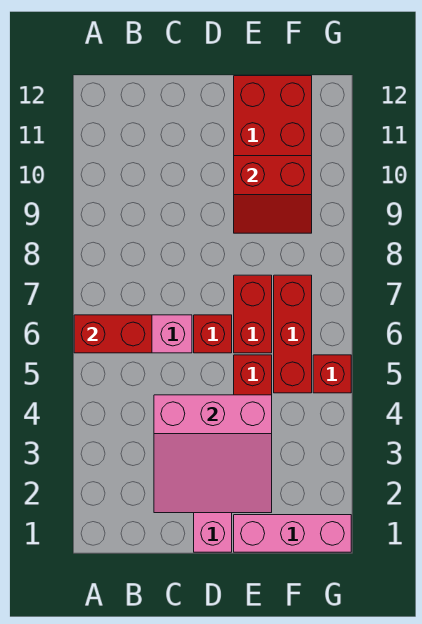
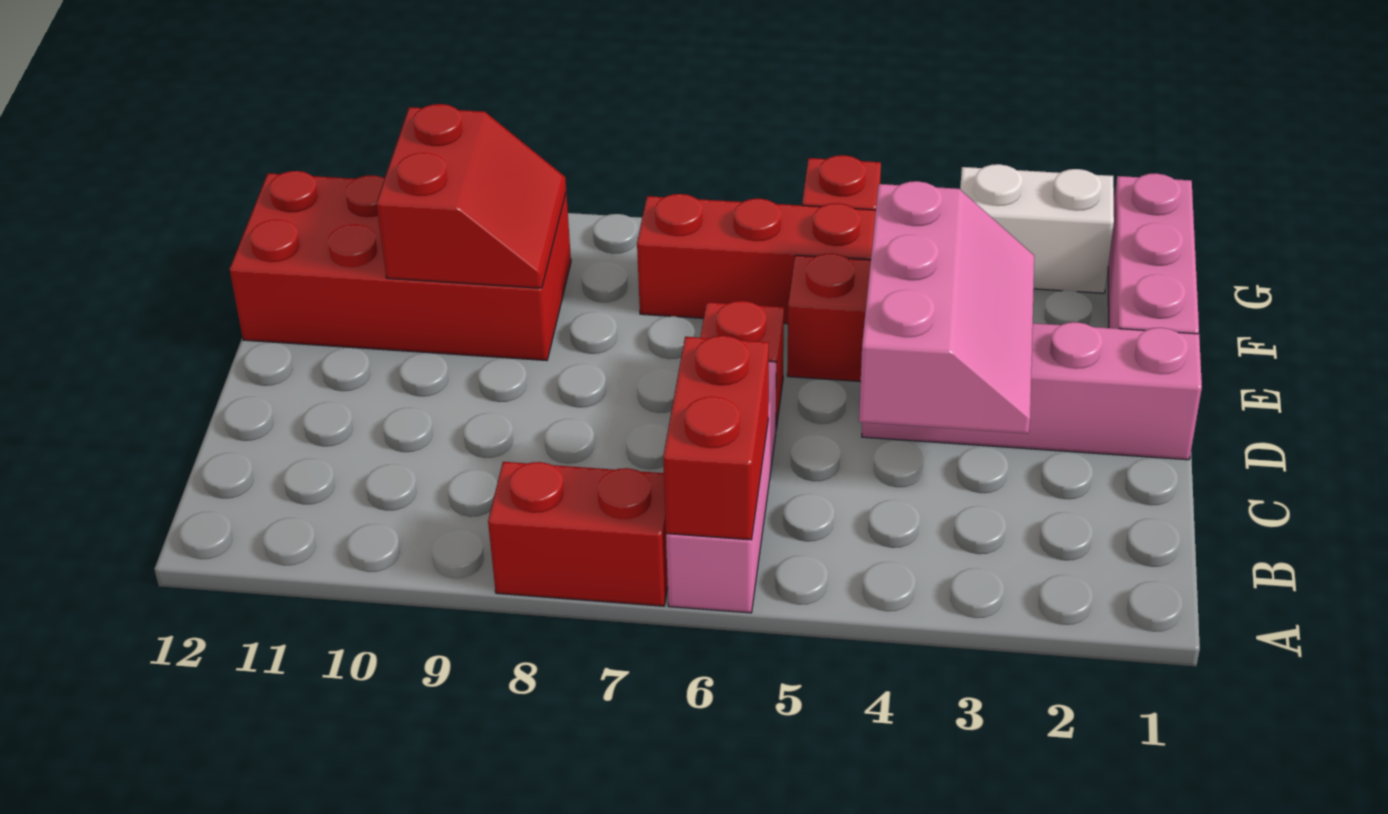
pink slope C2:E4 level 2 top 4 -> pink slope C3:E4 level 2 top 4
red brick E6:E7 level 1 -> red brick A7:A8 level 1
none -> white brick G2:G3 level 1

